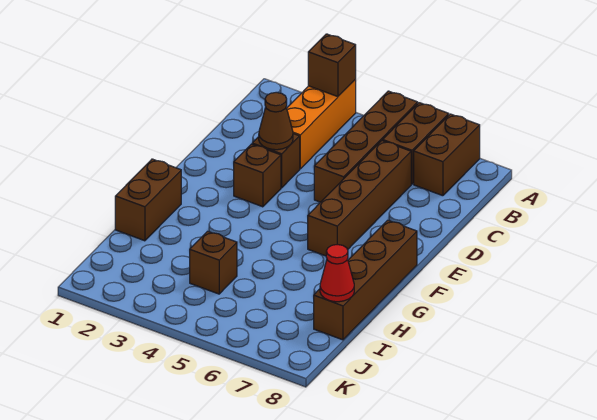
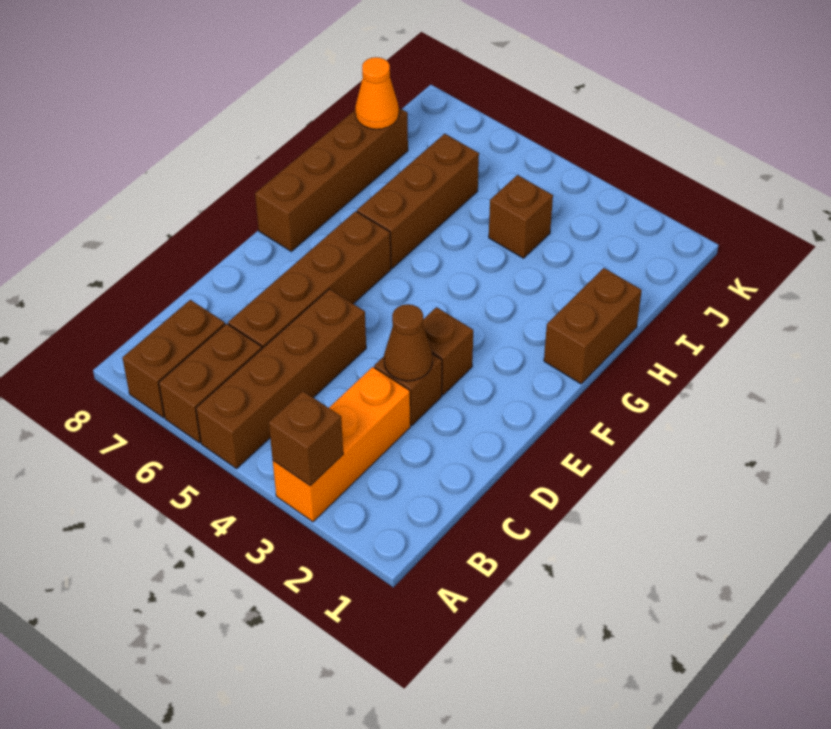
none -> brown brick G6:I6 level 1
red cone I8 level 2 -> orange cone I8 level 2

